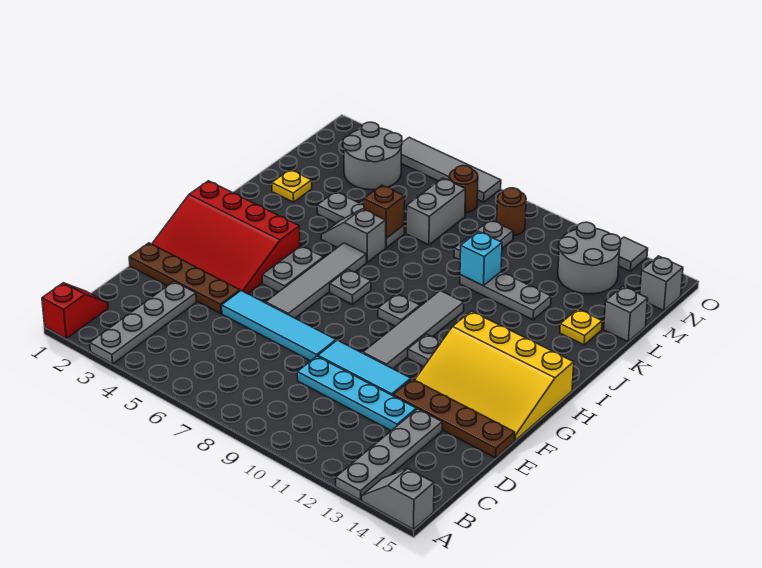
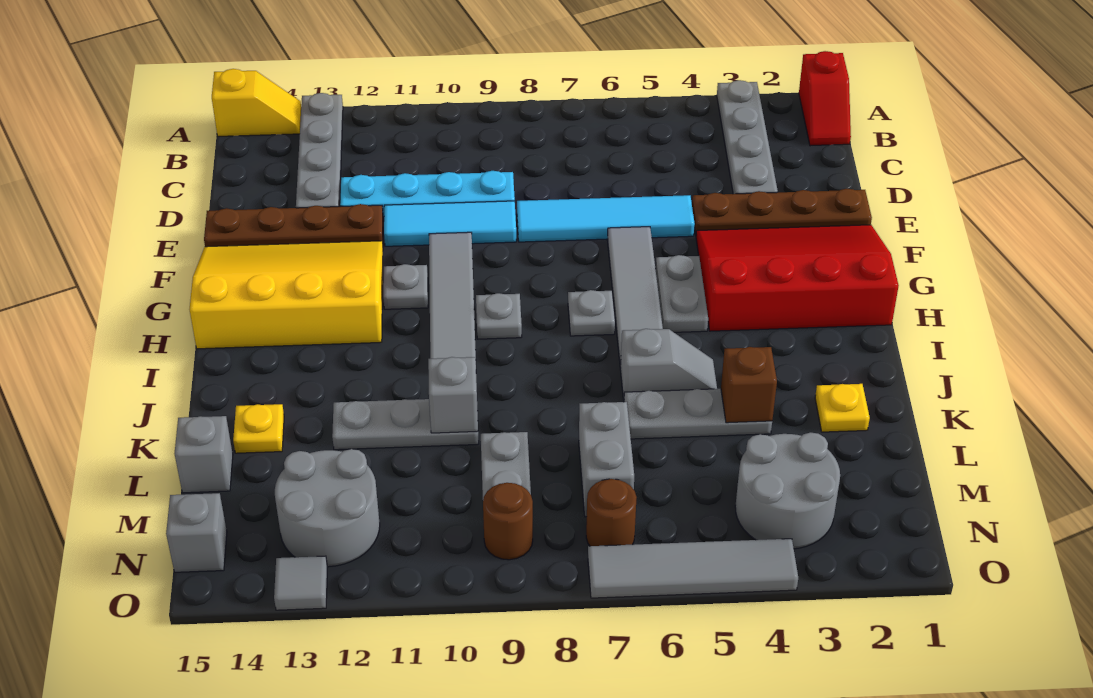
grey slope A14:A15 level 1 top 15 -> yellow slope A14:A15 level 1 top 15
brown brick K6 level 2 -> brown brick K4 level 2
cyan brick K10 level 2 -> grey brick K10 level 2

